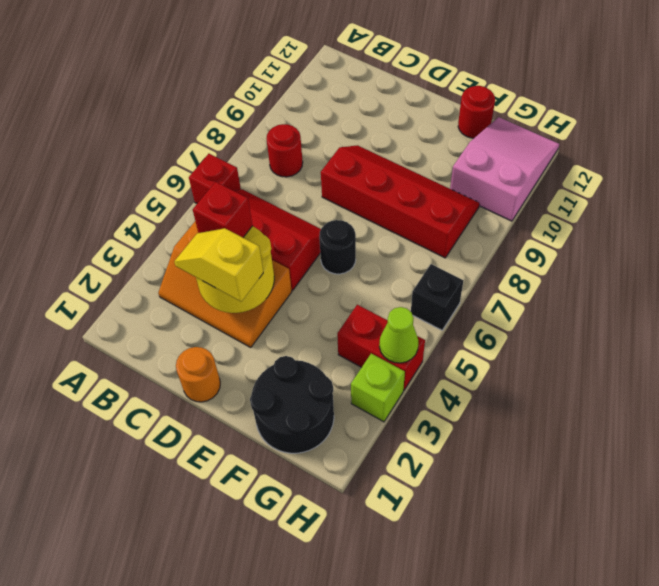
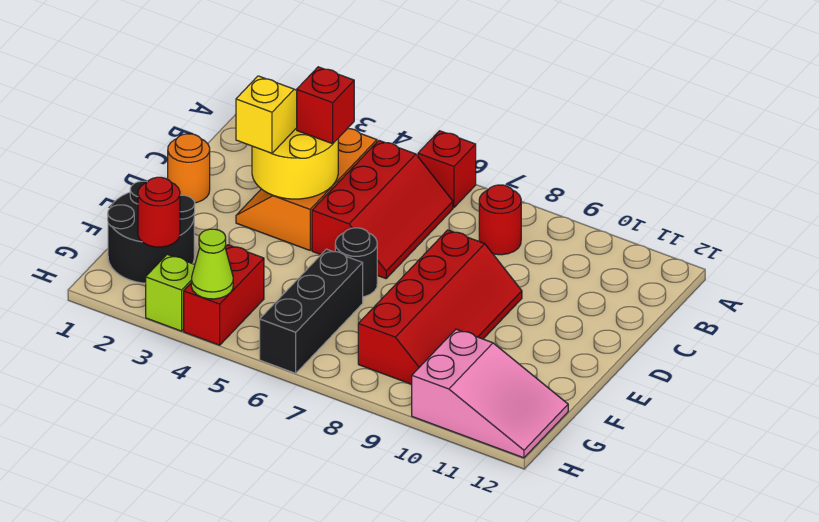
red round brick F12 level 1 -> red round brick G2 level 2
black brick H6 level 1 -> black brick F6:H6 level 1

